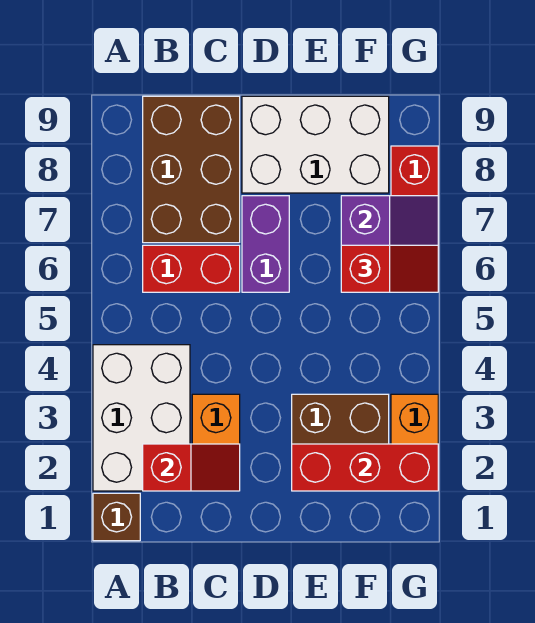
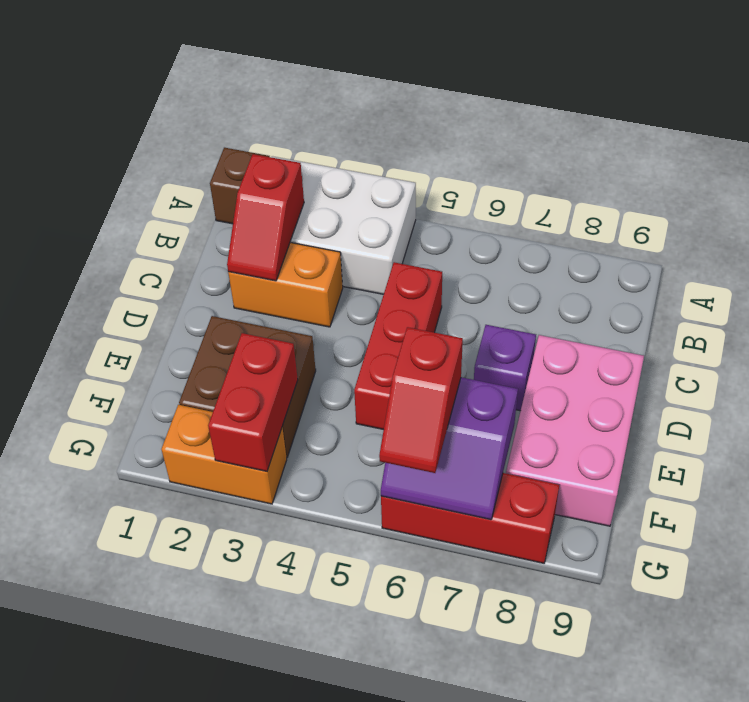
red brick B6:C6 level 1 -> red brick F3:G3 level 2
brown brick B7:C9 level 1 -> none
purple brick D6:D7 level 1 -> purple brick D7 level 1
white brick D8:F9 level 1 -> pink brick D8:F9 level 1
red brick E2:G2 level 2 -> red brick C5:E5 level 1

